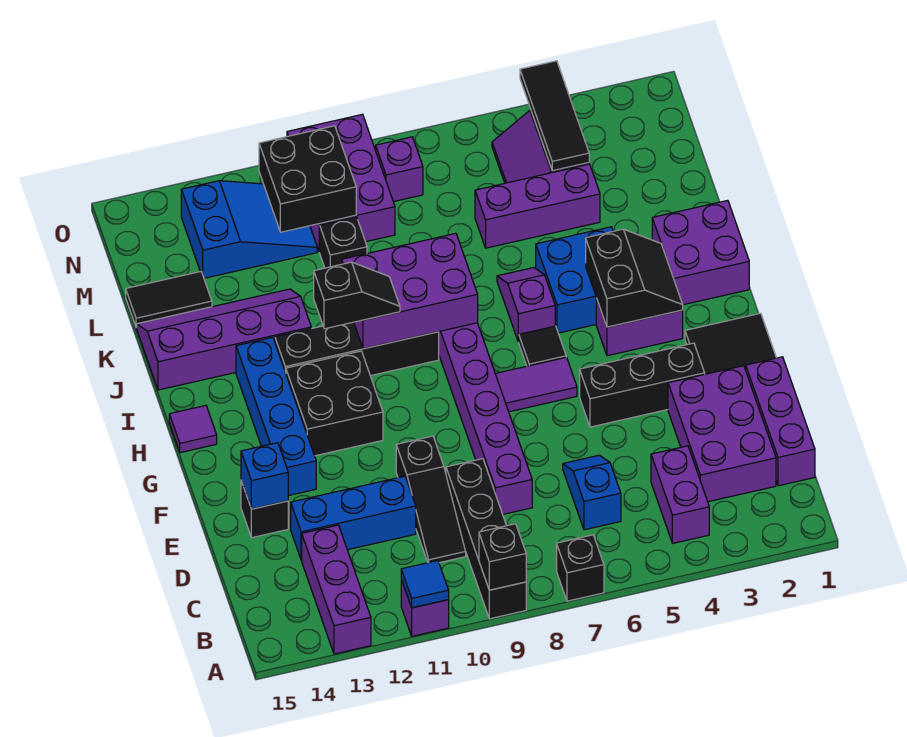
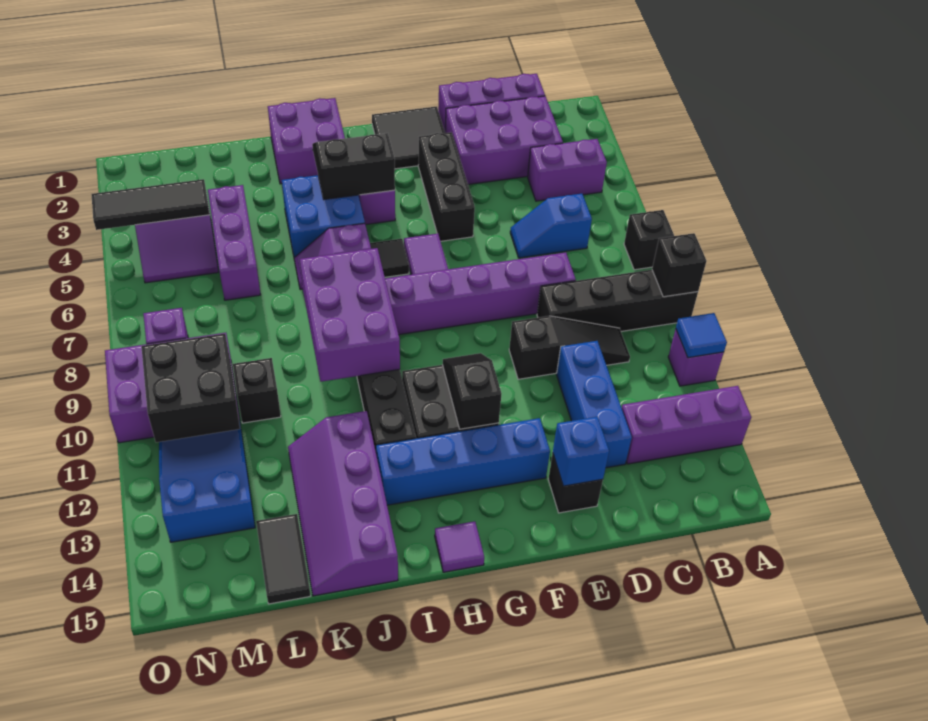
black slope I10:I11 level 3 top 11 -> black slope G11:G12 level 2 top 12

